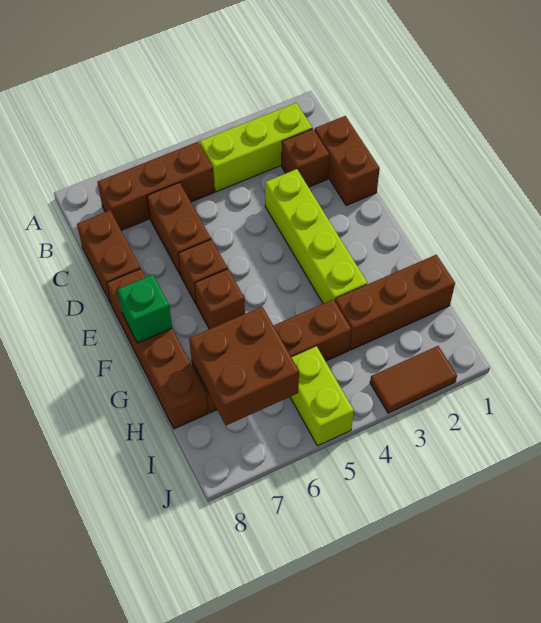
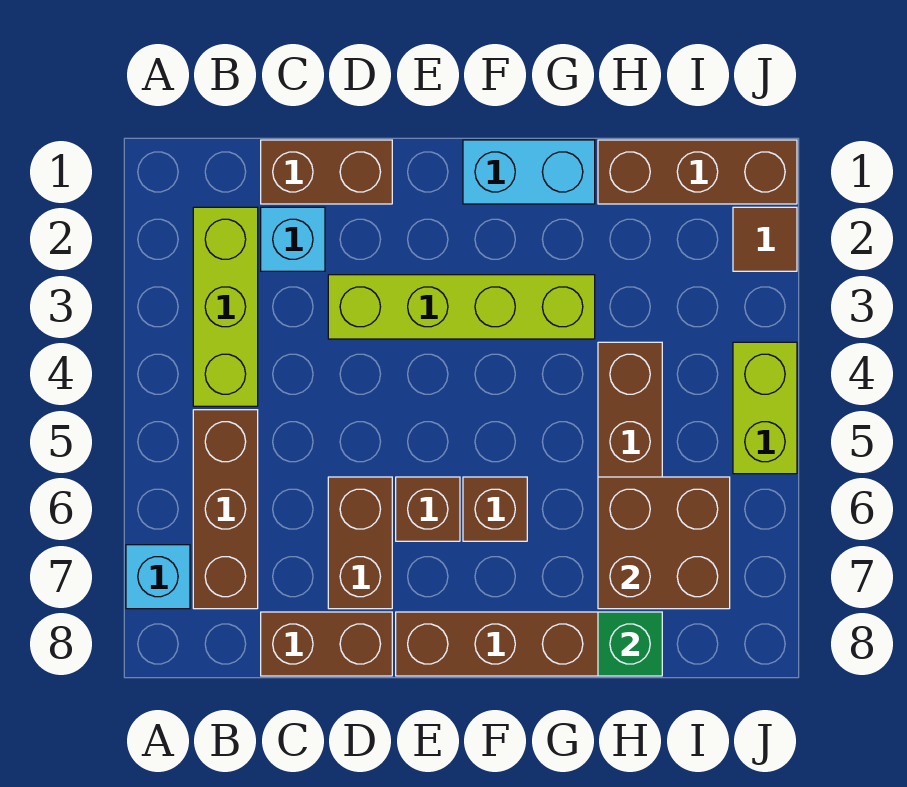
none -> cyan brick A7 level 1
brown brick C2 level 1 -> cyan brick C2 level 1
brown brick C6:D6 level 1 -> brown brick D6:D7 level 1
none -> cyan brick F1:G1 level 1
green brick F8 level 2 -> green brick H8 level 2
brown brick H1:H3 level 1 -> brown brick H1:J1 level 1
lime brick I5:J5 level 1 -> lime brick J4:J5 level 1
brown tile J2:J3 level 1 -> brown tile J2 level 1

